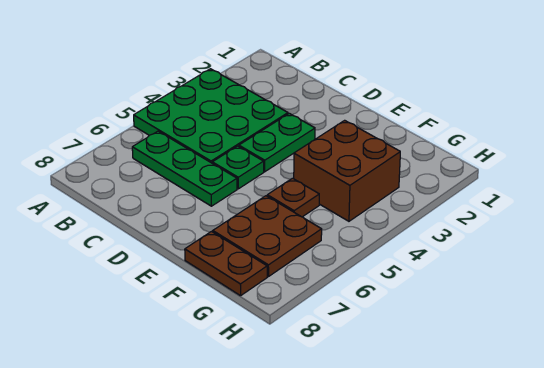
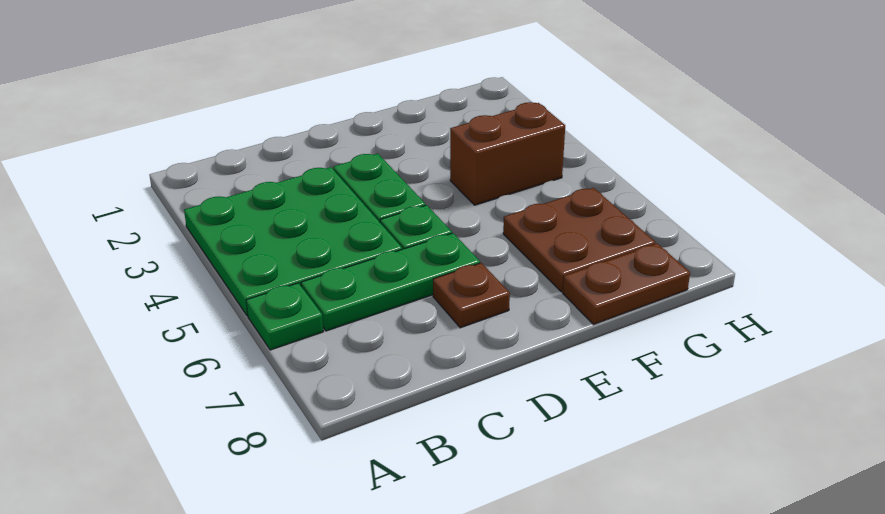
none -> green plate A6 level 1
brown brick F3:G4 level 1 -> brown brick F4:G4 level 1
brown plate F5 level 1 -> brown plate D7 level 1

